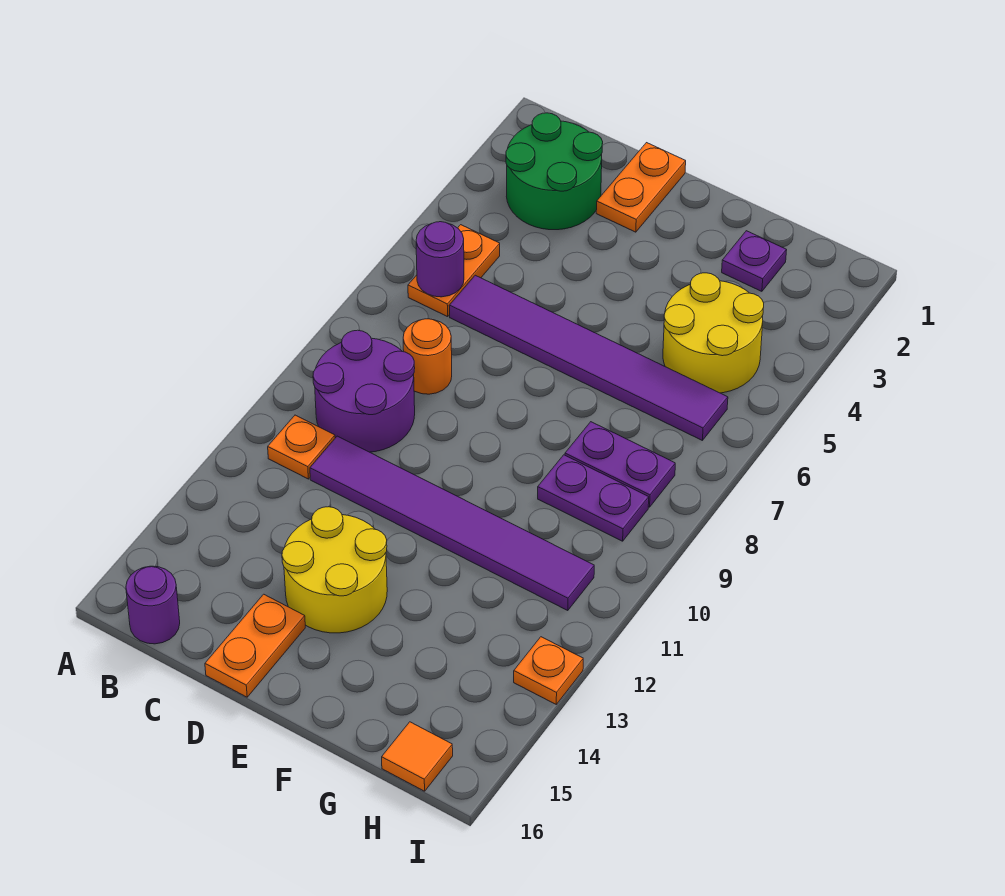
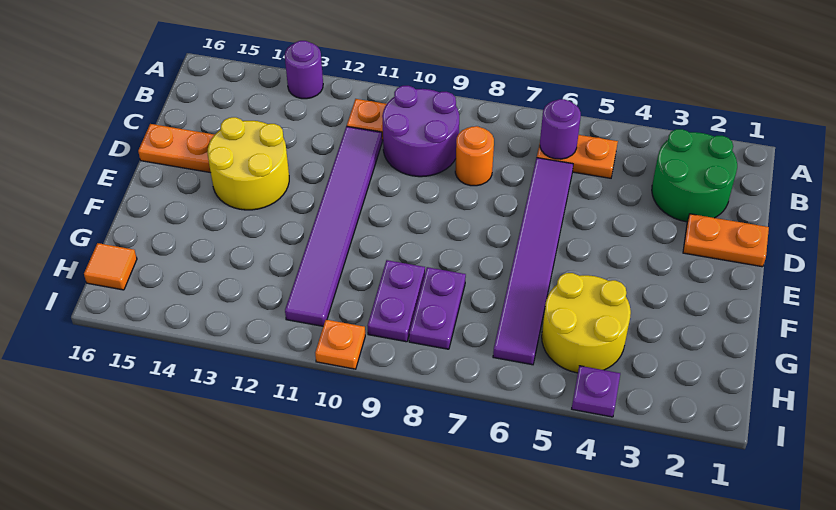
purple round brick B16 level 1 -> purple round brick A13 level 1
purple plate G2 level 1 -> purple plate I4 level 1
orange plate I13 level 1 -> orange plate I10 level 1

